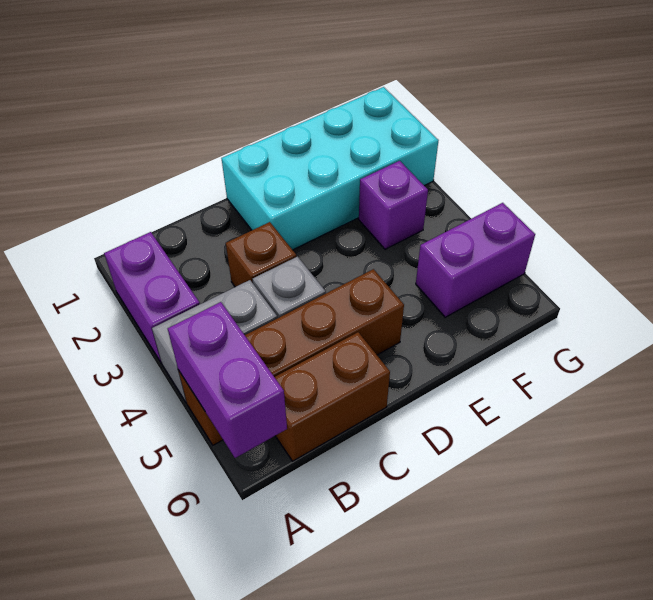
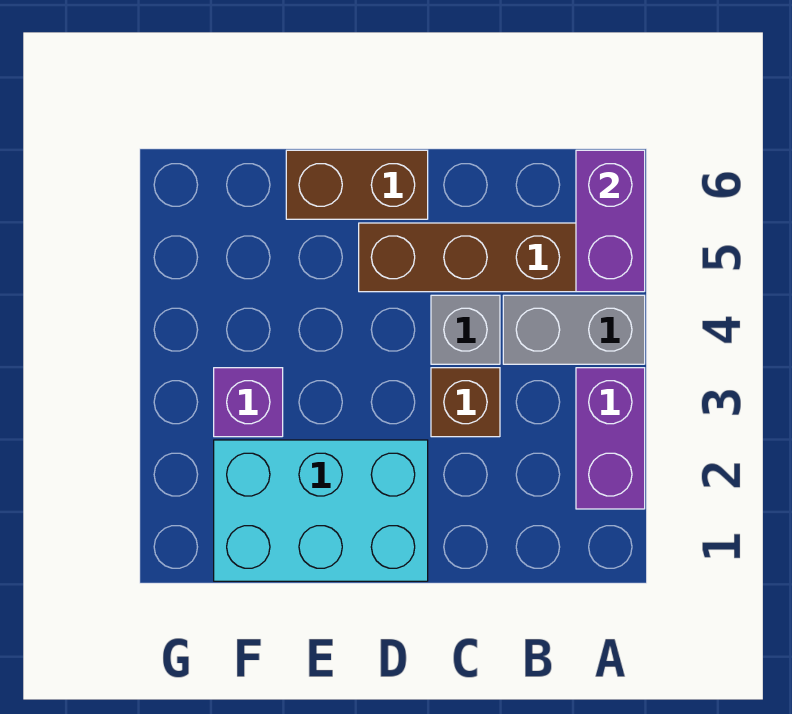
brown brick B6:C6 level 1 -> brown brick D6:E6 level 1
cyan brick D1:G2 level 1 -> cyan brick D1:F2 level 1
purple brick F5:G5 level 1 -> none

